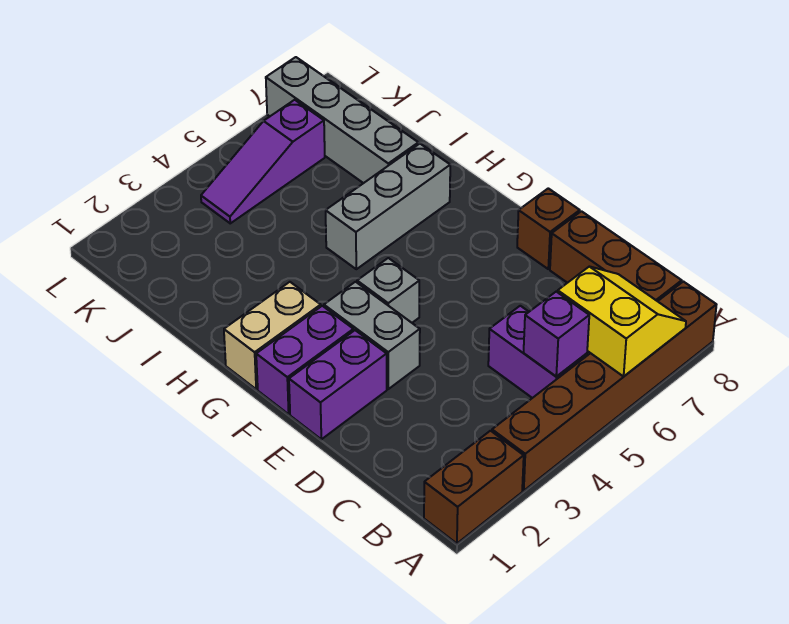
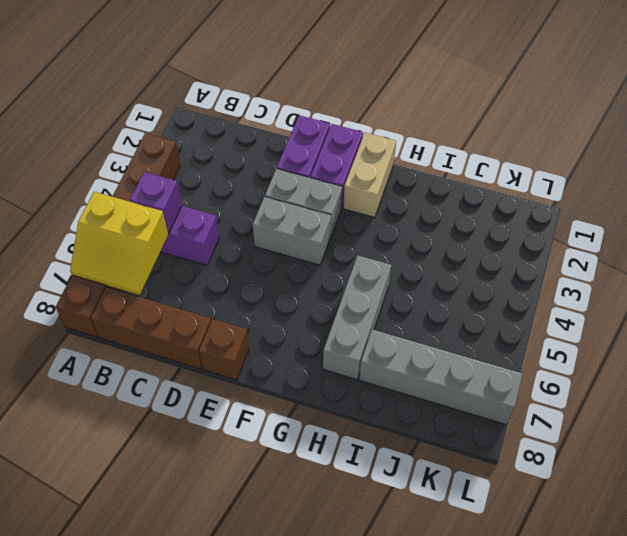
brown brick A1:A2 level 1 -> none
grey brick F4 level 1 -> grey brick E4:F4 level 1
purple slope K4:K6 level 1 top 6 -> none

